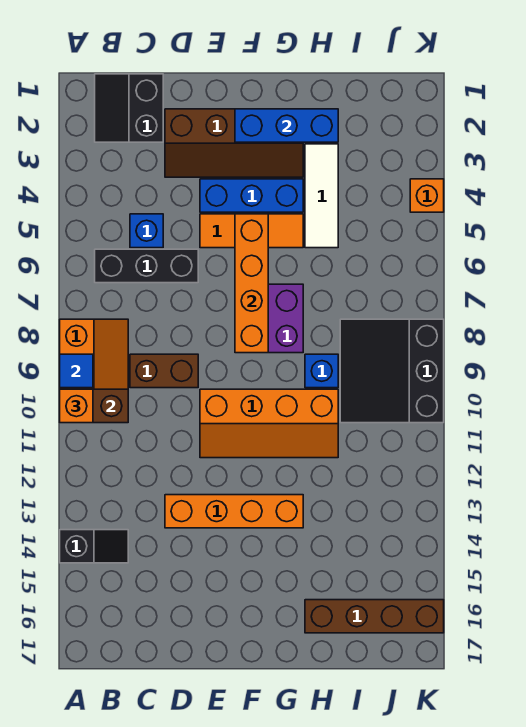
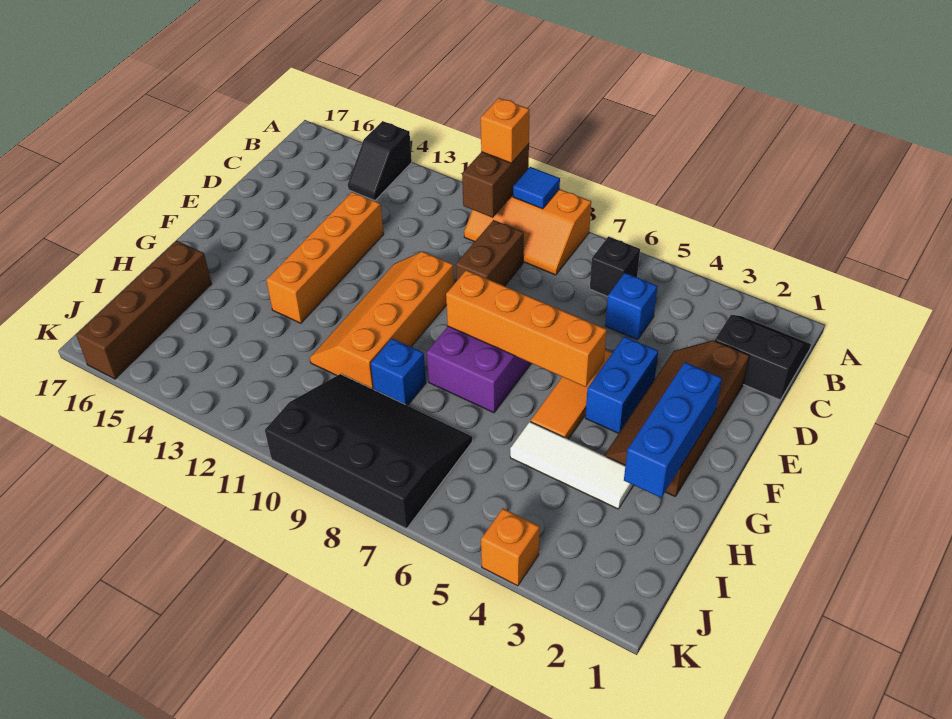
black brick B6:D6 level 1 -> black brick B6 level 1
blue brick E4:G4 level 1 -> blue brick E4:F4 level 1
black slope I8:K10 level 1 top K -> black slope I7:K10 level 1 top K

